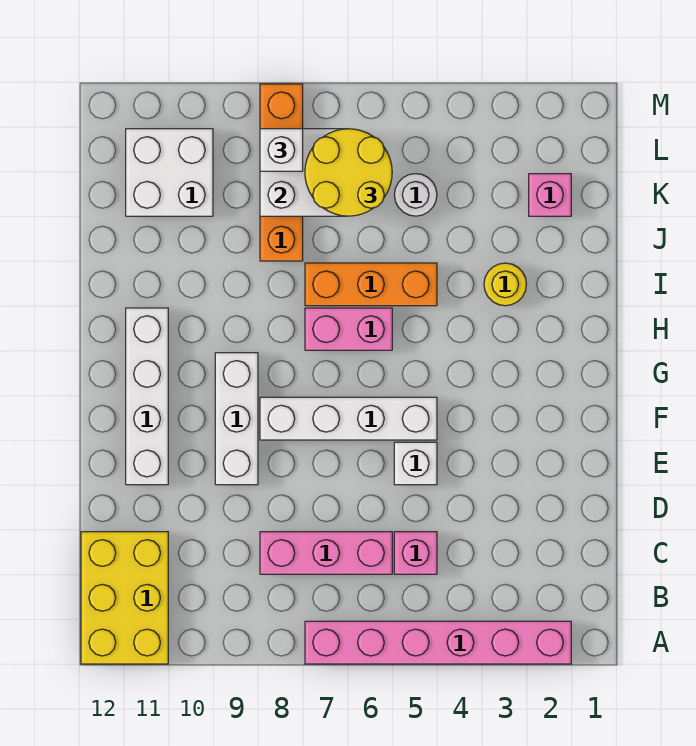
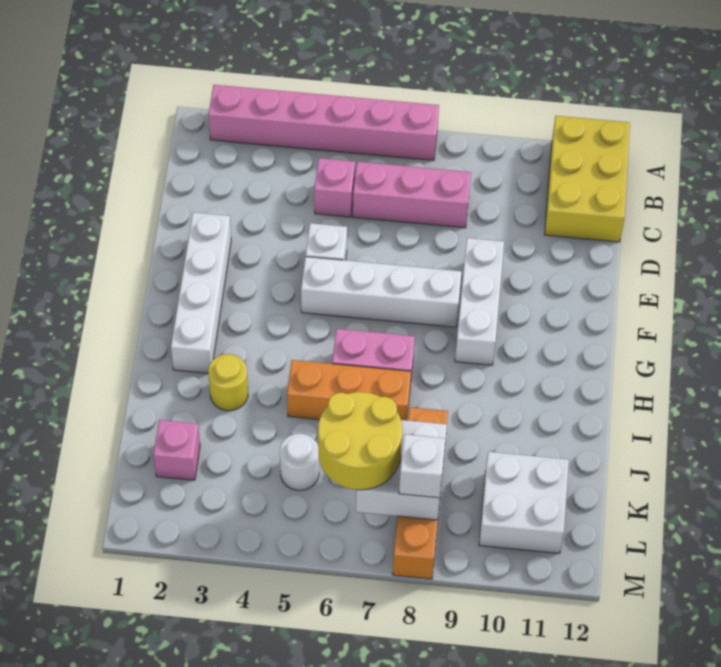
white brick E11:H11 level 1 -> white brick E2:H2 level 1

